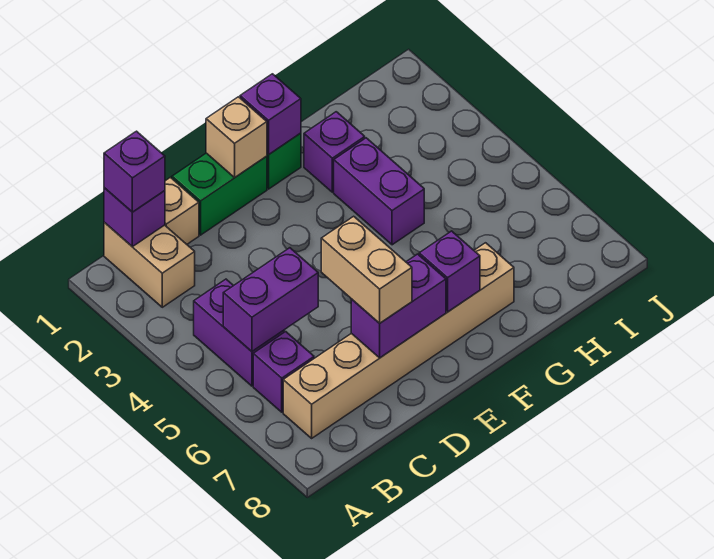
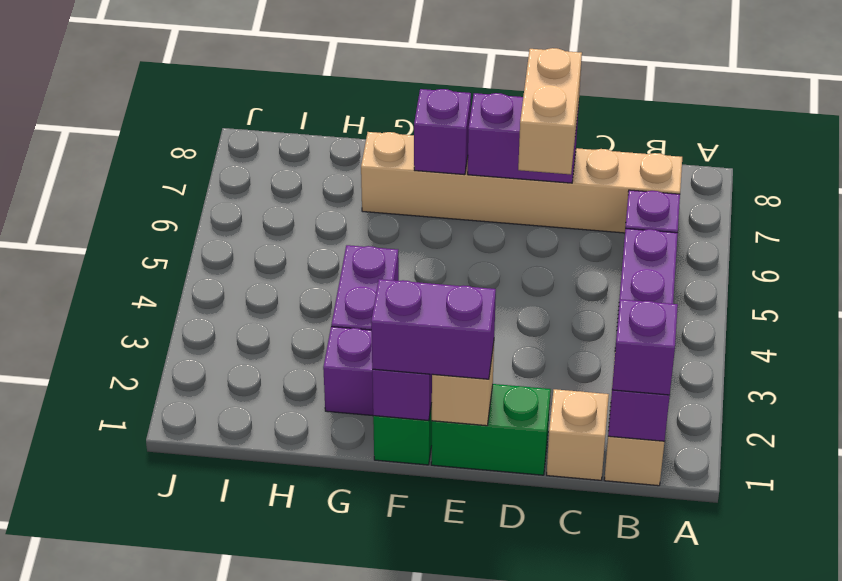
purple brick B5:C5 level 2 -> purple brick E1:F1 level 3

